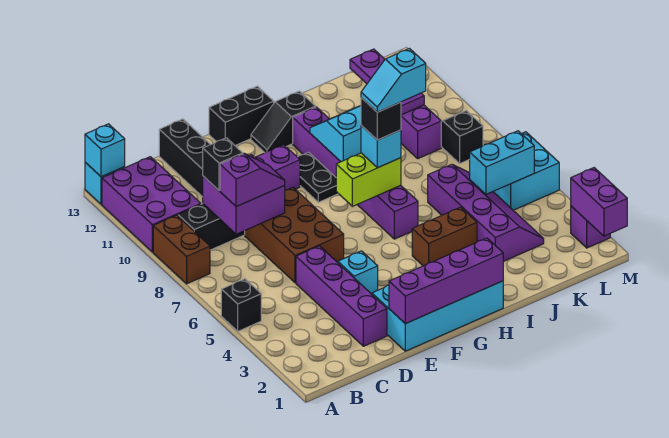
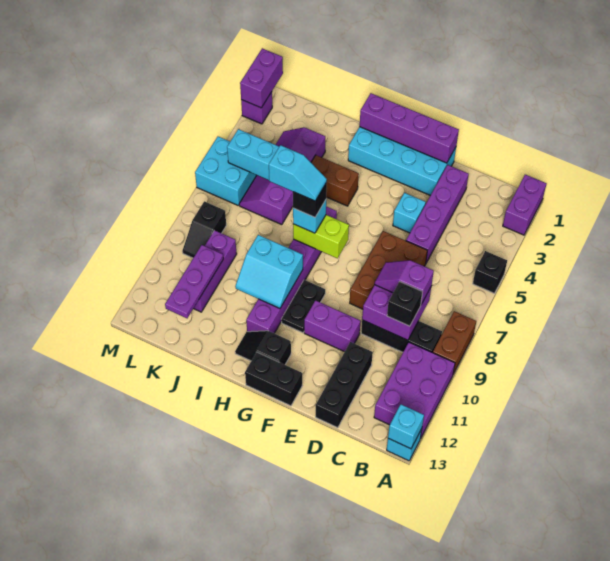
none -> purple brick A1:A2 level 1
black slope G12:H12 level 1 top H -> black slope G12:H12 level 1 top G

